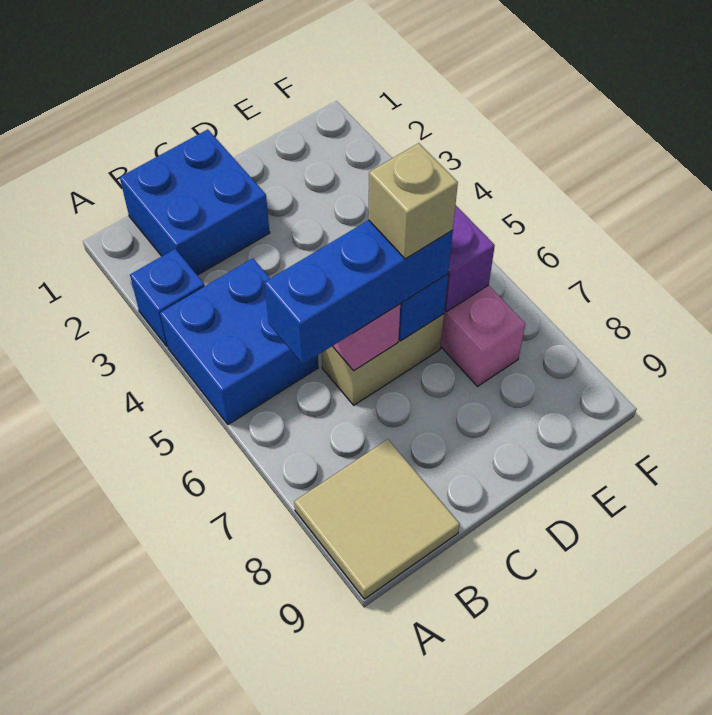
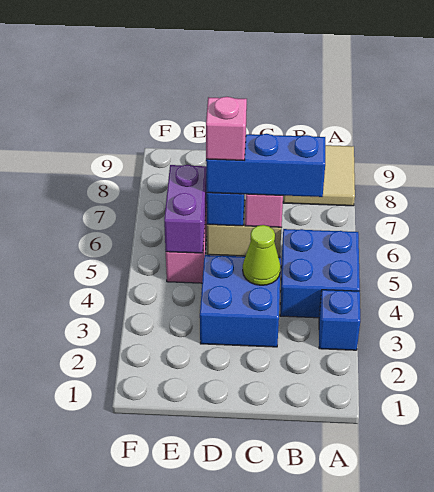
blue brick B1:C2 level 1 -> blue brick C3:D4 level 1
none -> lime cone C4 level 2
tan brick D6 level 4 -> pink brick D6 level 4

